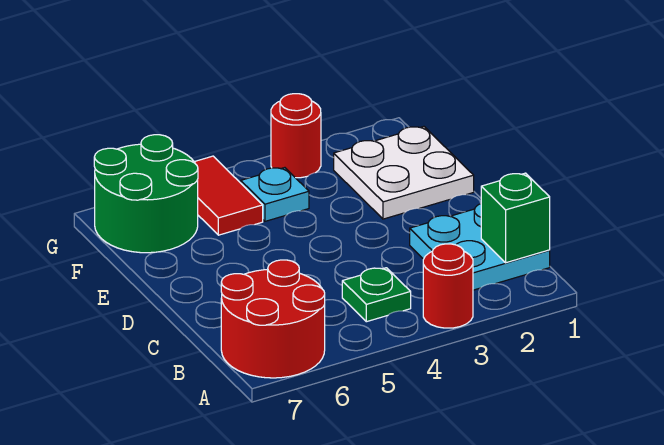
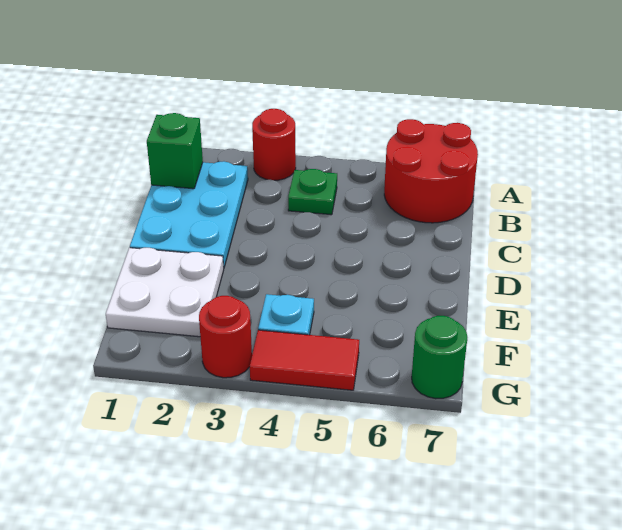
cyan plate B1:C2 level 1 -> cyan plate B1:D2 level 1
red tile F5:G5 level 1 -> red tile G4:G5 level 1
green round brick F6:G7 level 1 -> green round brick G7 level 1

